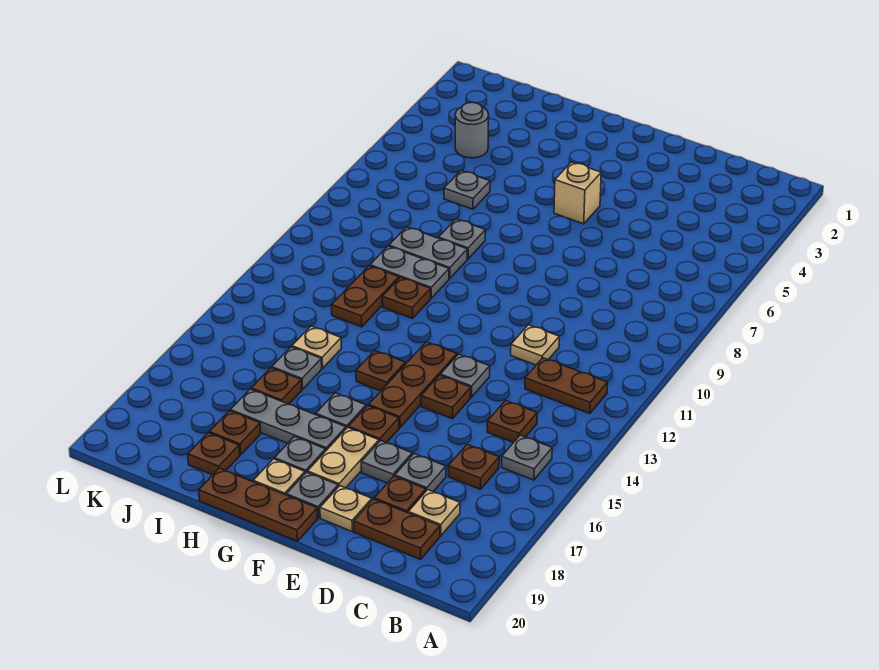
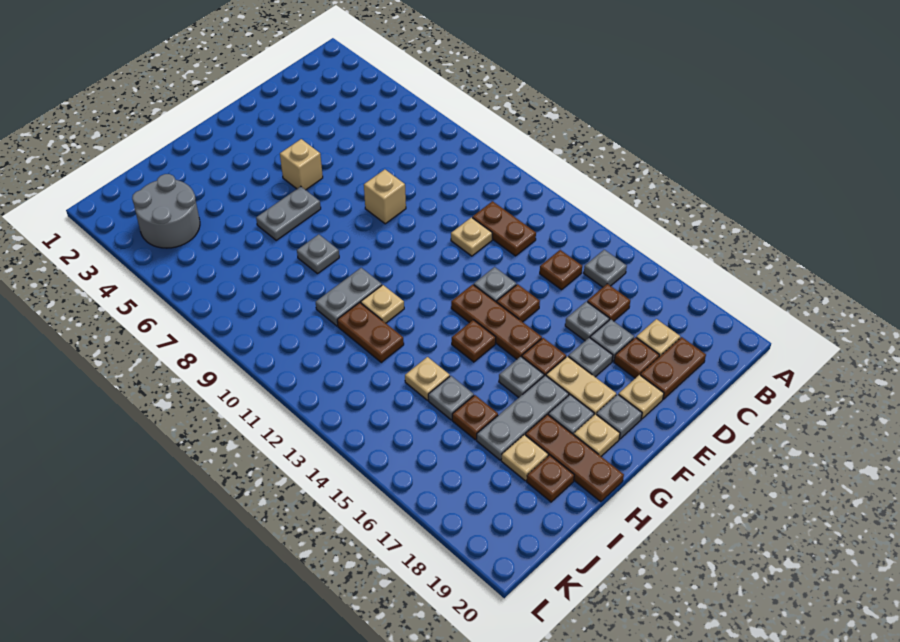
brown plate B12:C12 level 1 -> brown plate C11:C12 level 1
none -> tan brick E8 level 1
brown plate F20:H20 level 1 -> brown plate H18:H20 level 1
grey plate H9:I9 level 1 -> grey plate G6:H6 level 1
brown plate H11 level 1 -> tan plate H11 level 1
grey plate I6 level 1 -> grey plate D16 level 1
brown plate I18 level 1 -> tan plate I18 level 1
grey round brick J4 level 1 -> grey round brick J3:K4 level 1

